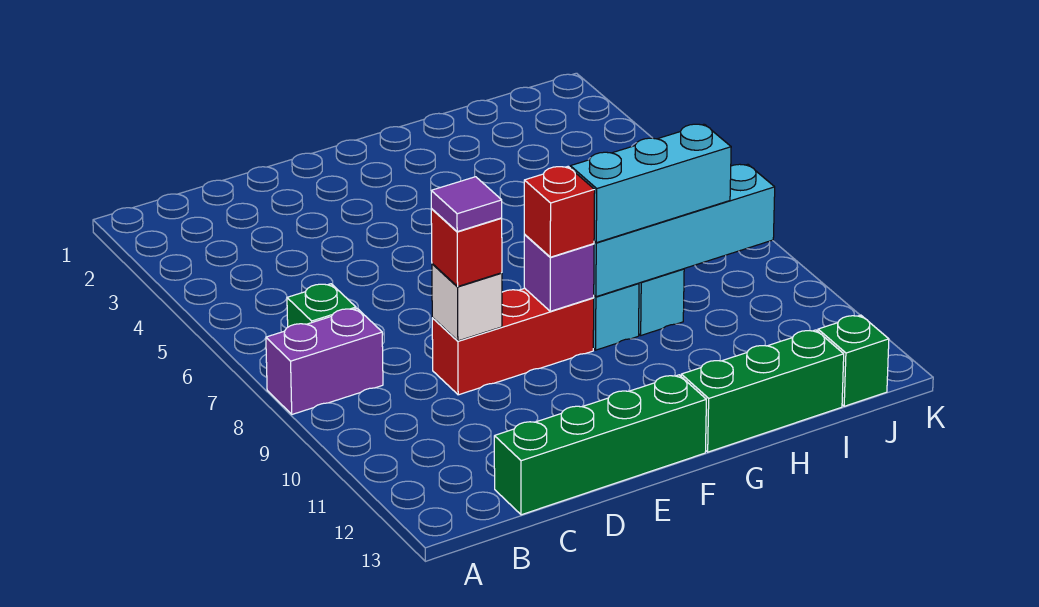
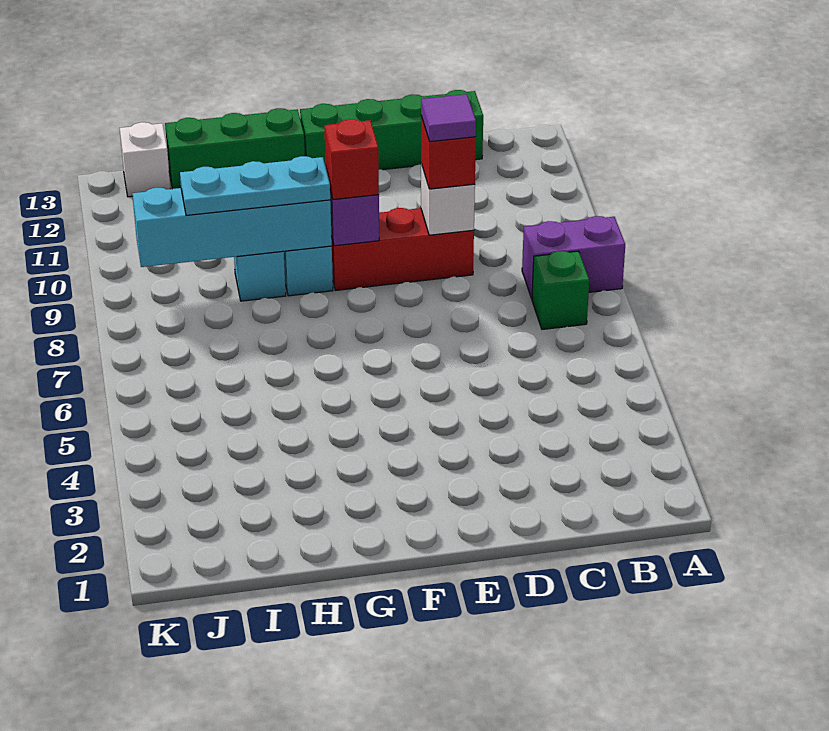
cyan brick G9:I9 level 3 -> cyan plate G9:I9 level 3
green brick J13 level 1 -> white brick J13 level 1

